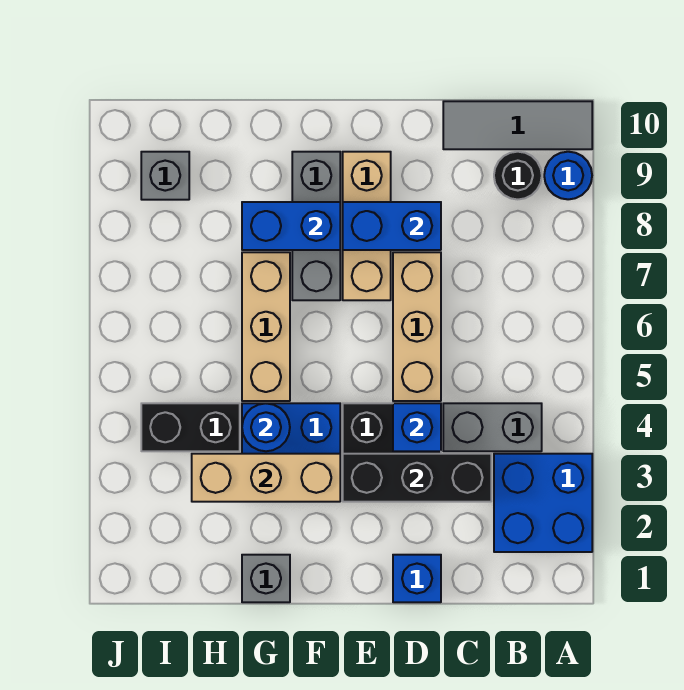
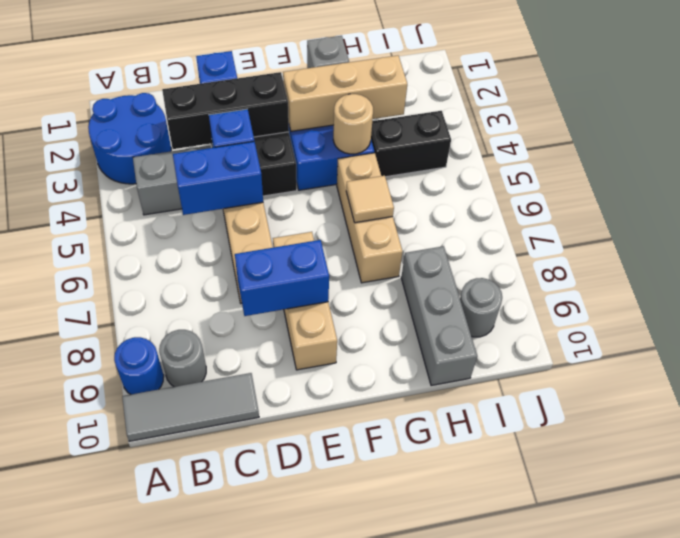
blue brick A2:B3 level 1 -> blue round brick A2:B3 level 1
black round brick B9 level 1 -> grey round brick B9 level 1
grey brick F7:F9 level 1 -> grey brick H8:H10 level 1
blue brick F8:G8 level 2 -> blue brick C5:D5 level 2
blue round brick G4 level 2 -> tan round brick G4 level 2
none -> tan tile G6 level 2
grey brick I9 level 1 -> grey round brick I9 level 1

